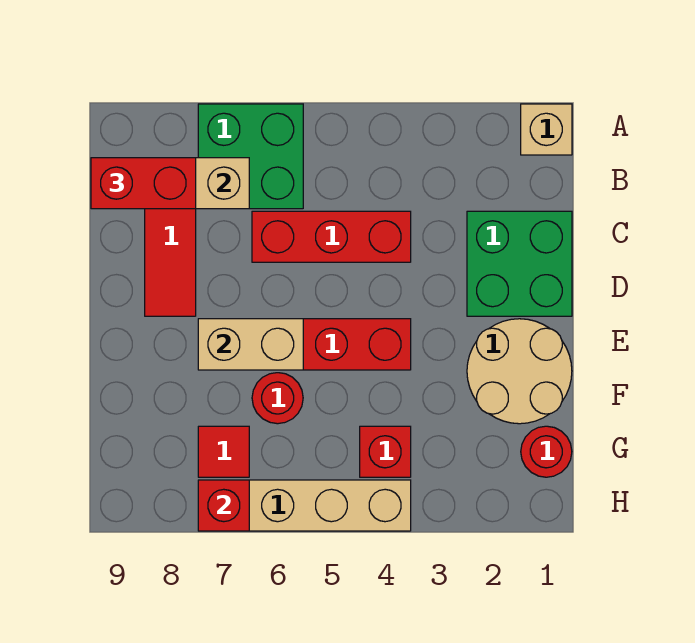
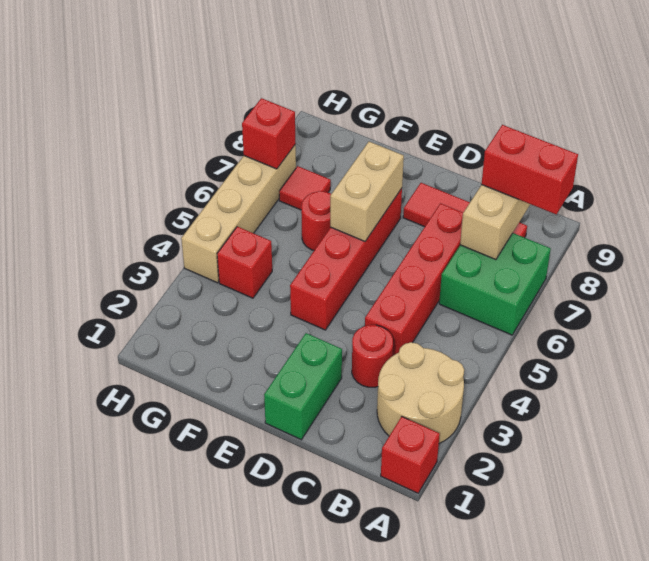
tan brick A1 level 1 -> red brick A1 level 1
red brick B8:B9 level 3 -> red brick A8:B8 level 3
green brick C1:D2 level 1 -> green brick D1:D2 level 1
red brick C4:C6 level 1 -> red brick C4:C7 level 1
tan round brick E1:F2 level 1 -> tan round brick A2:B3 level 1
red round brick G1 level 1 -> red round brick C3 level 1

